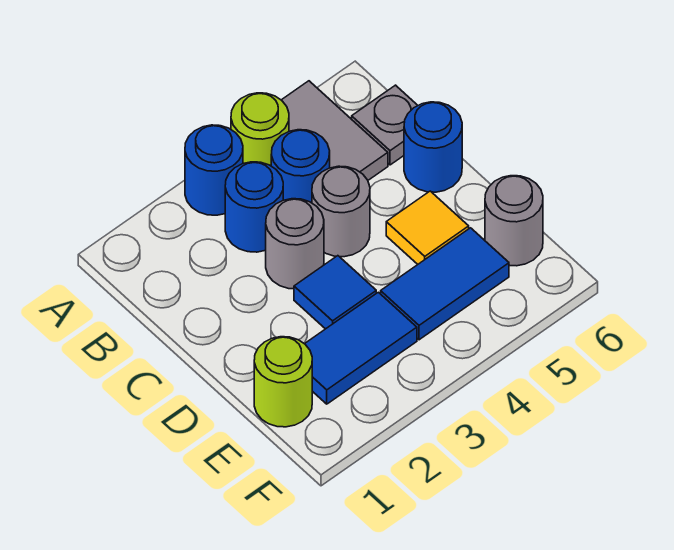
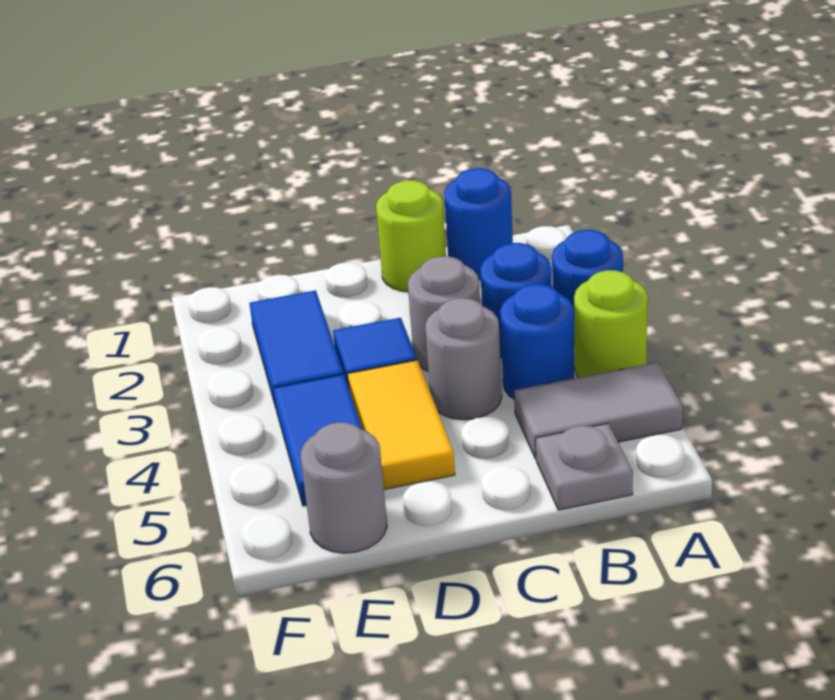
blue round brick C6 level 1 -> blue round brick B1 level 1
yellow tile D5 level 1 -> yellow tile D4:D5 level 1
lime round brick E1 level 1 -> lime round brick C1 level 1

